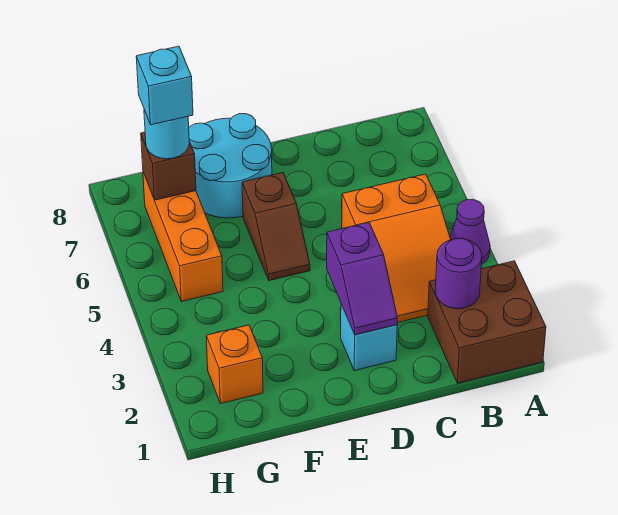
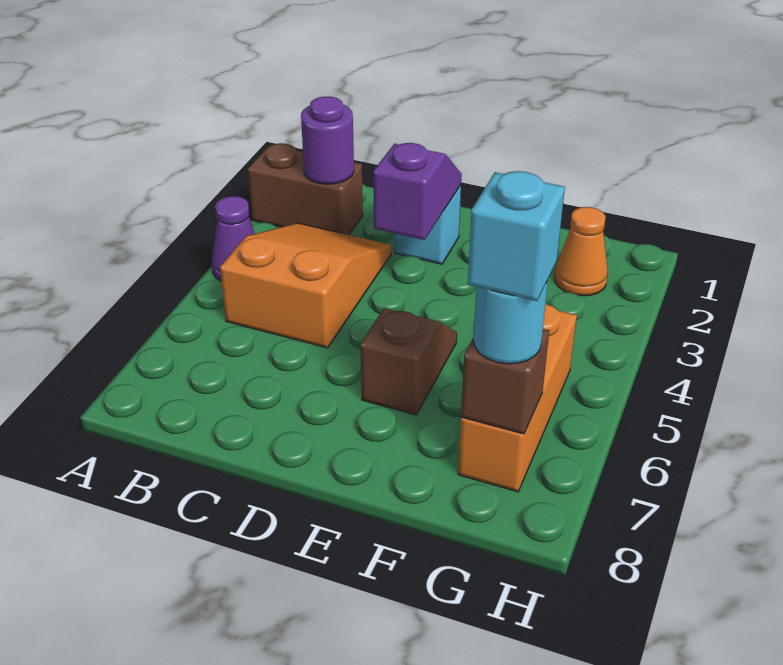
brown brick A1:B2 level 1 -> brown brick A2:B2 level 1
cyan round brick E7:F8 level 1 -> none
orange brick G2 level 1 -> orange cone G2 level 1

